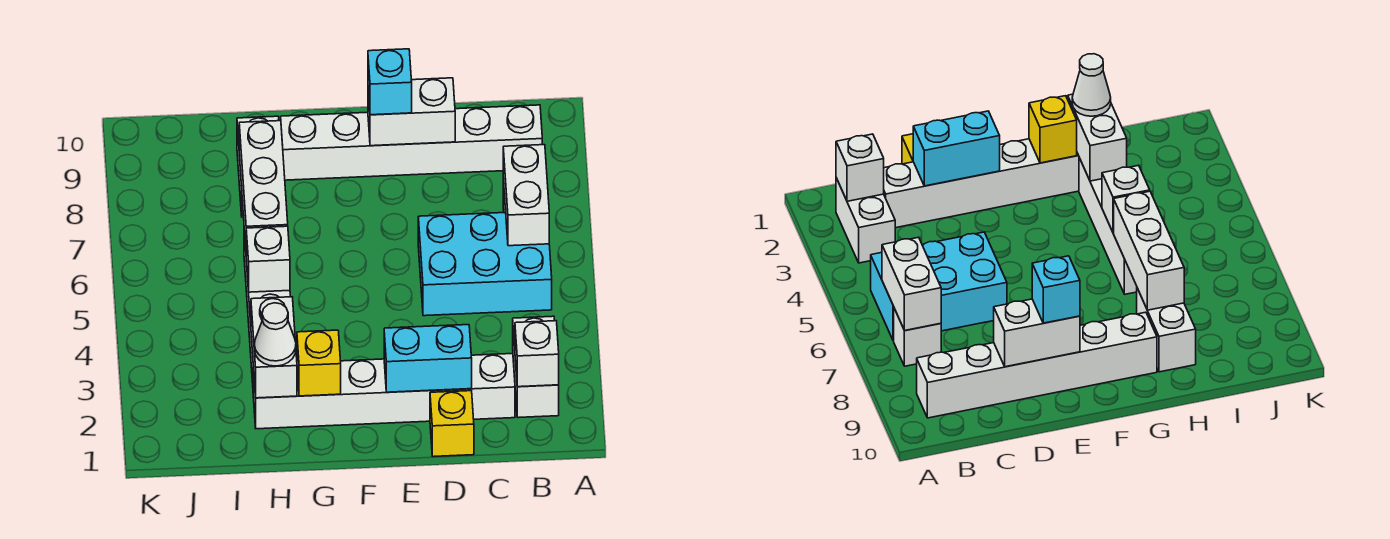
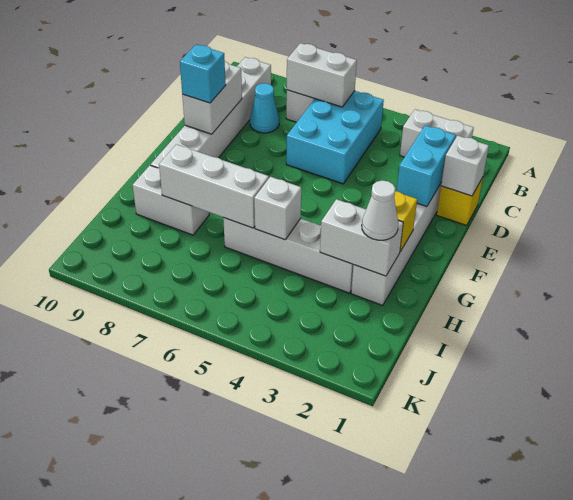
white brick B2 level 2 -> white brick D1 level 2
none -> cyan cone C8 level 1

